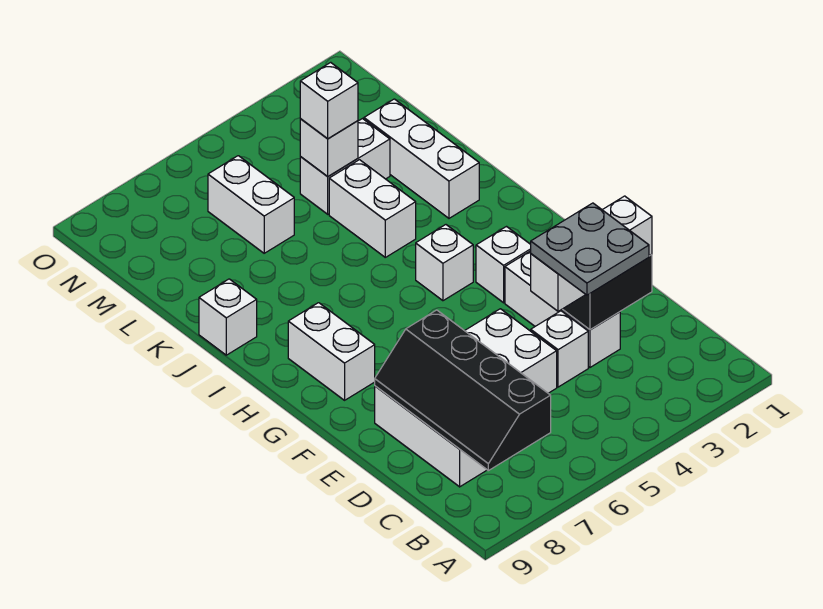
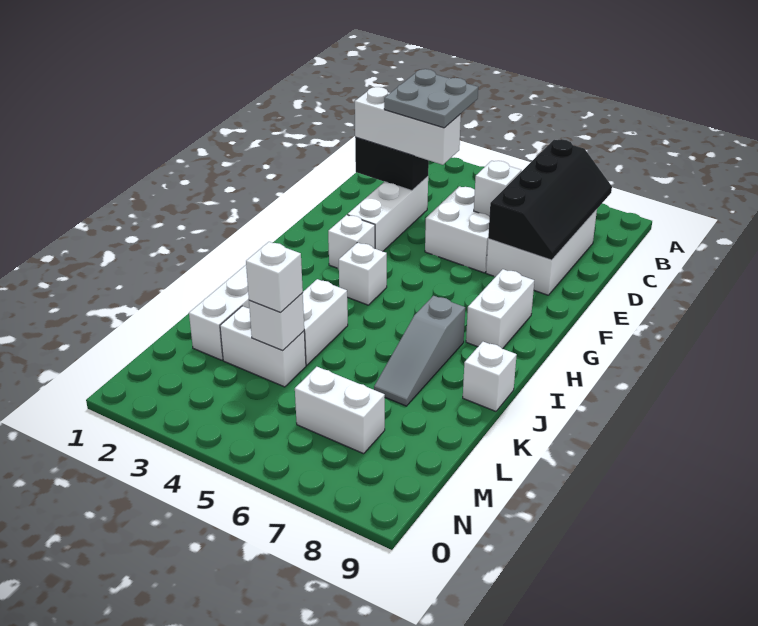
white brick D4 level 1 -> white brick D6 level 2
none -> grey slope I7:K7 level 1 top I
white brick L6:M6 level 1 -> white brick M6:M7 level 1

